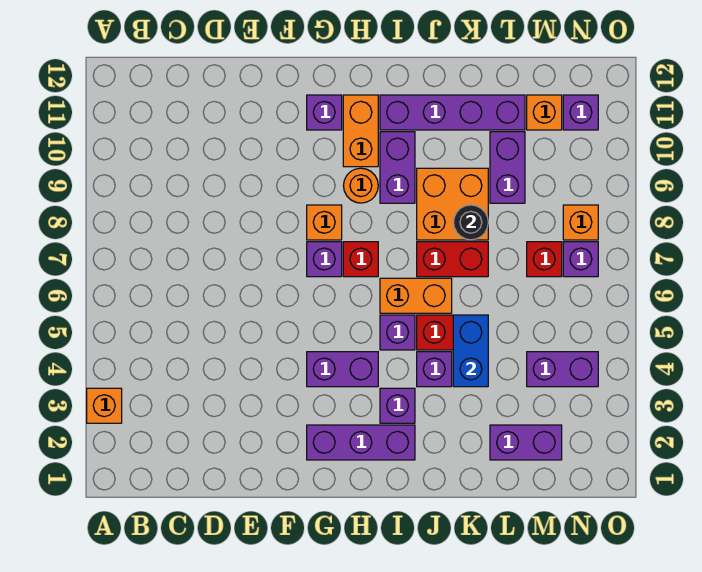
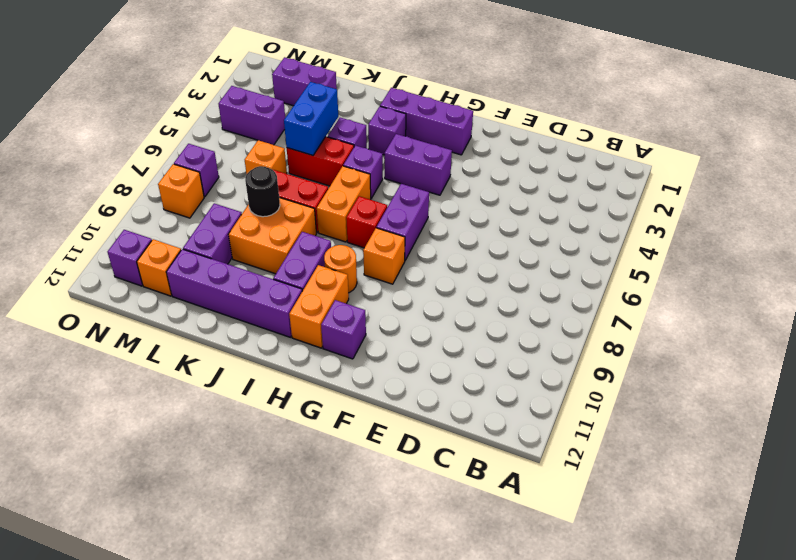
orange brick A3 level 1 -> orange brick L6 level 1
purple brick G7 level 1 -> purple brick G6:G7 level 1
orange brick I6:J6 level 1 -> orange brick I6:I7 level 1
red brick M7 level 1 -> none

